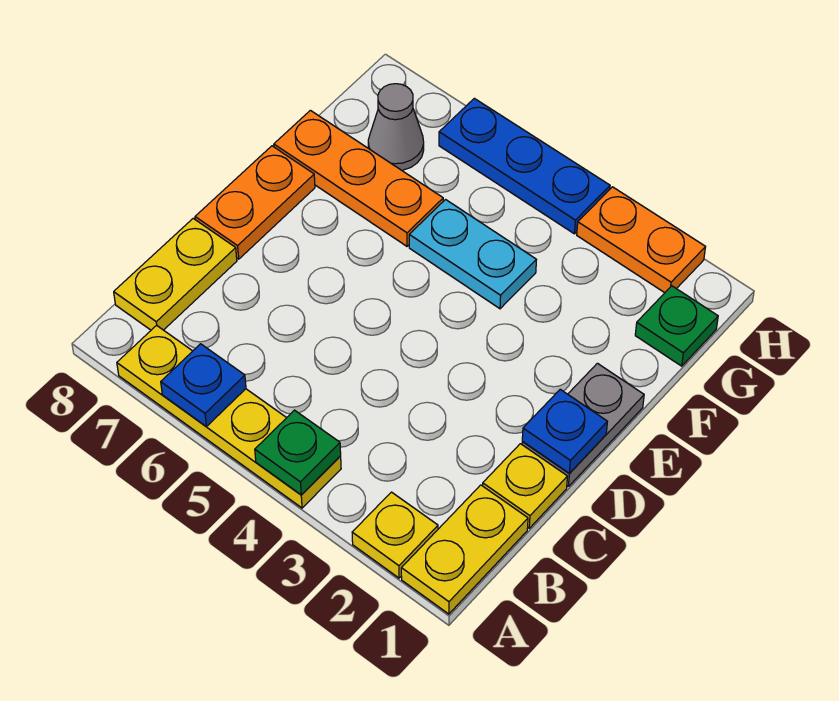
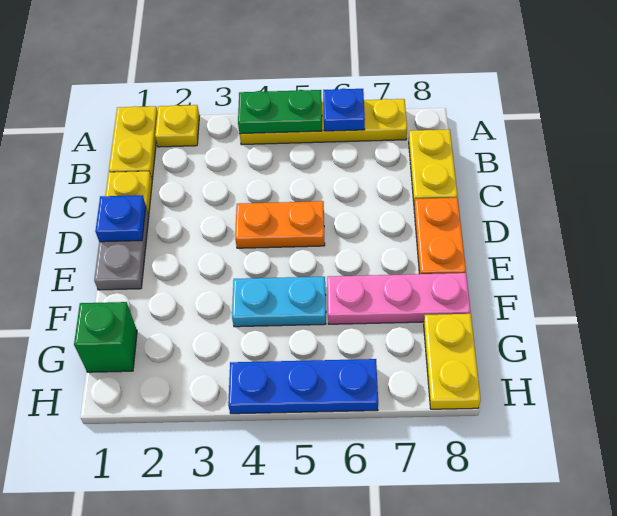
green plate A4 level 2 -> green plate A4:A5 level 2
orange plate F6:F8 level 1 -> pink plate F6:F8 level 1
green plate G1 level 1 -> green brick G1 level 1
grey cone G7 level 1 -> none
none -> yellow plate G8:H8 level 1
orange plate H2:H3 level 1 -> orange plate D4:D5 level 1

